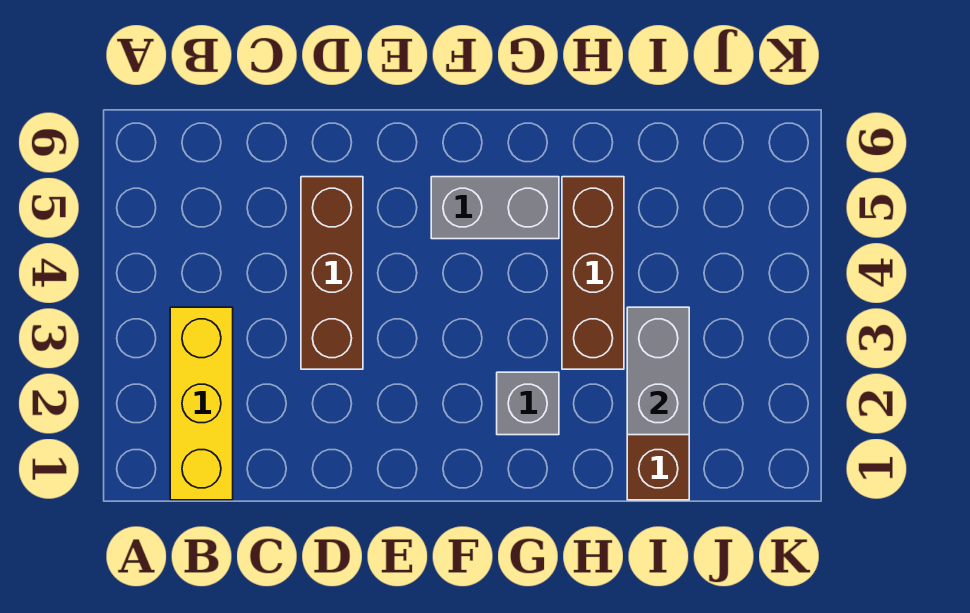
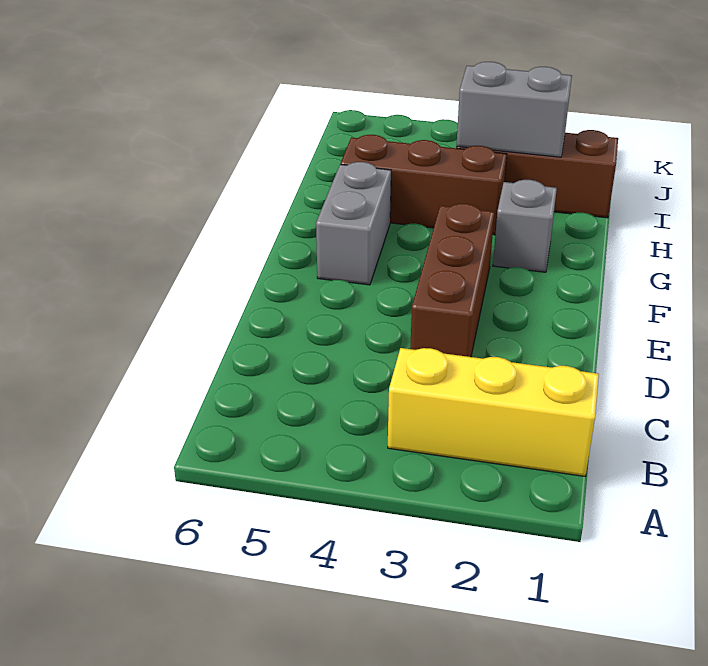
brown brick D3:D5 level 1 -> brown brick D3:F3 level 1

